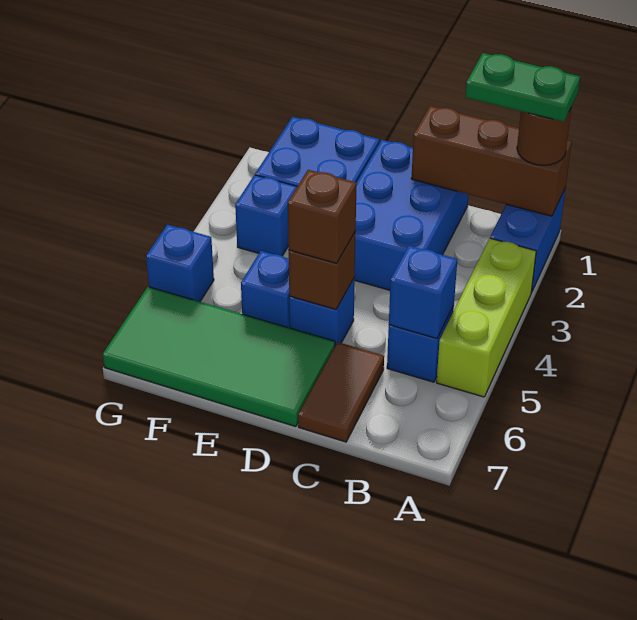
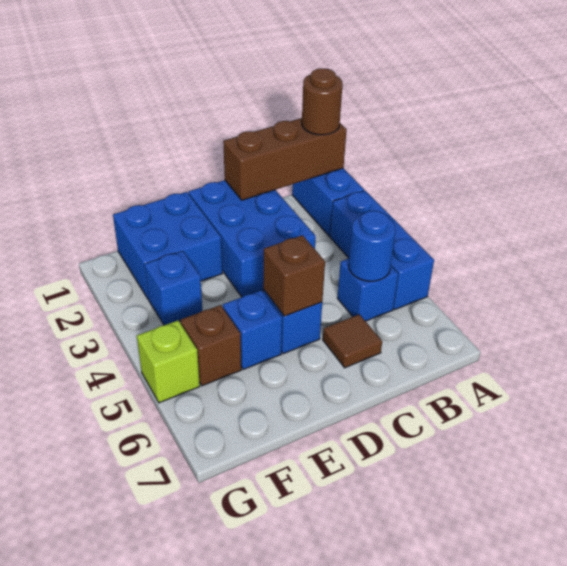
green plate A1:B1 level 4 -> none
lime brick A3:A5 level 1 -> blue brick A3:A5 level 1
blue brick B5 level 2 -> blue round brick B5 level 2
brown tile C6:C7 level 1 -> brown tile C6 level 1
brown brick D5 level 3 -> brown brick F5 level 1
green tile D6:G7 level 1 -> none
blue brick G5 level 1 -> lime brick G5 level 1

